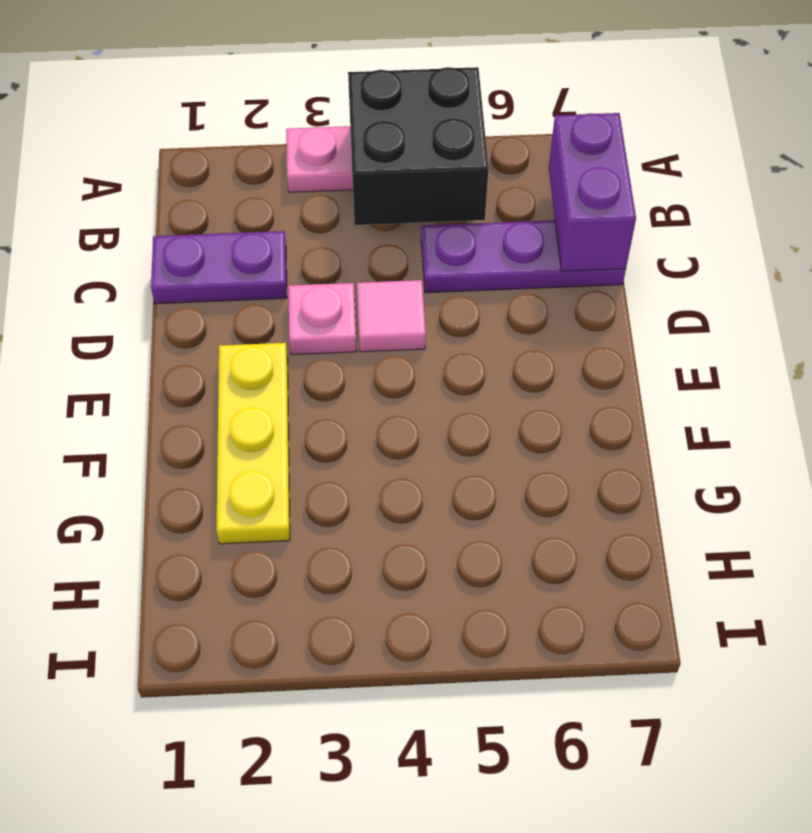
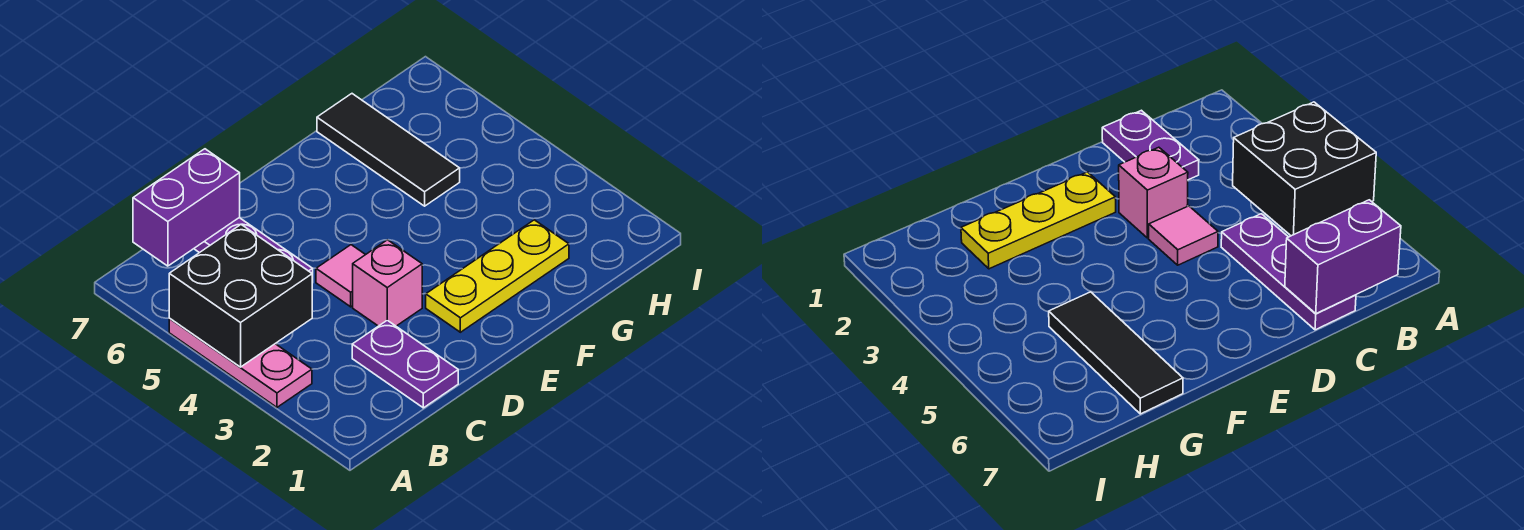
pink plate D3 level 1 -> pink brick D3 level 1
none -> black tile G5:G7 level 1

